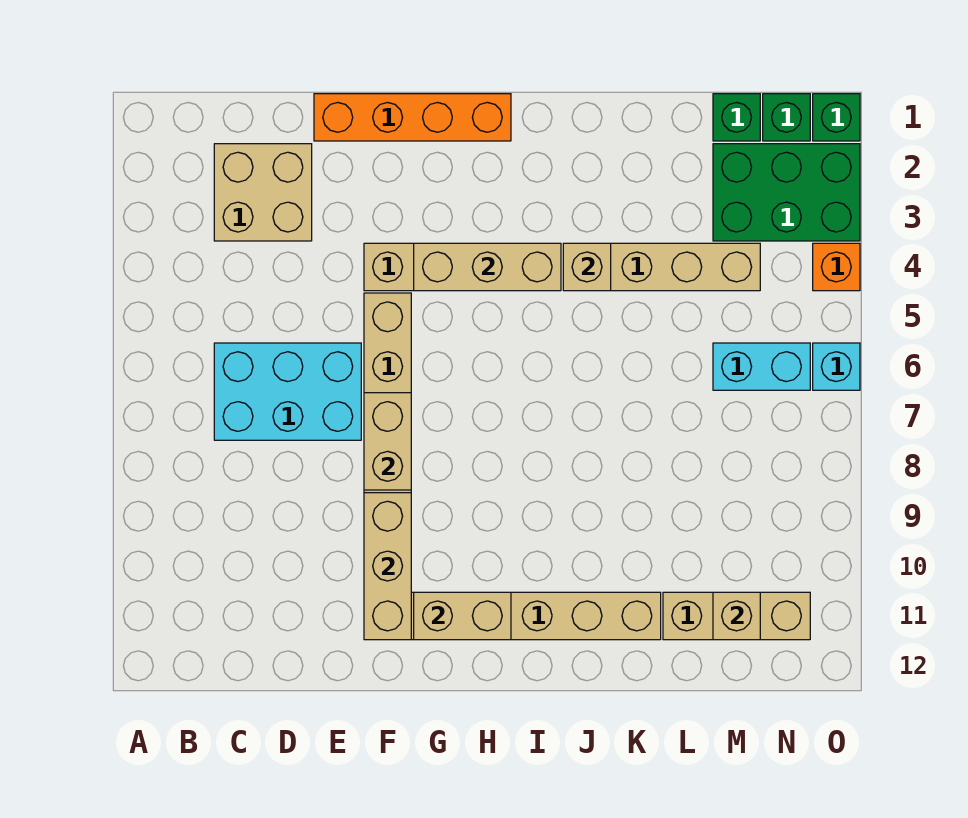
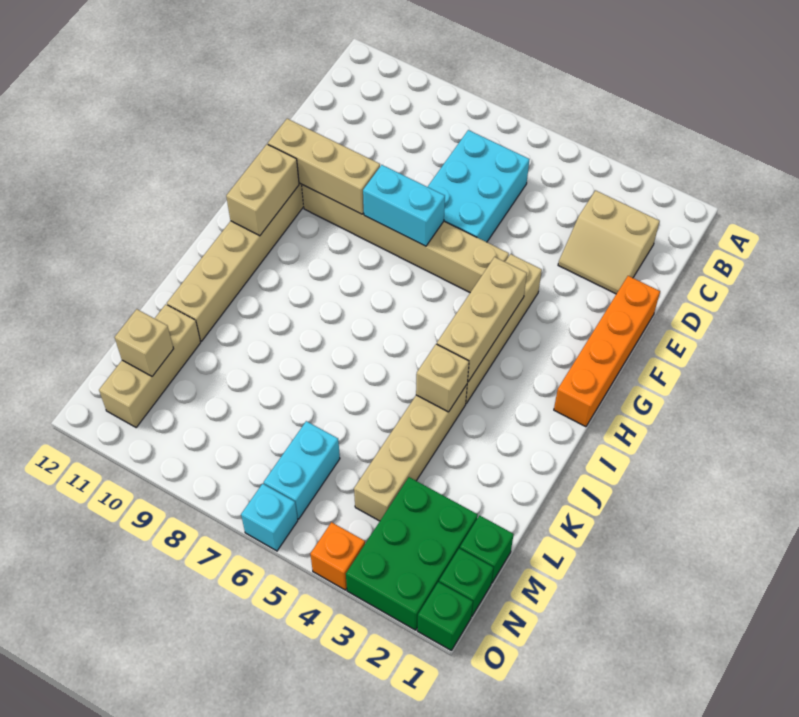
tan brick C2:D3 level 1 -> tan slope C2:D3 level 1 top C
tan brick F7:F8 level 2 -> cyan brick F7:F8 level 2

